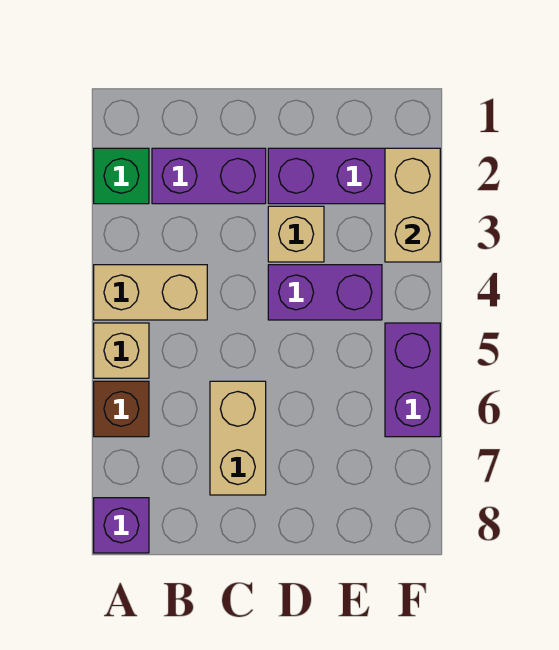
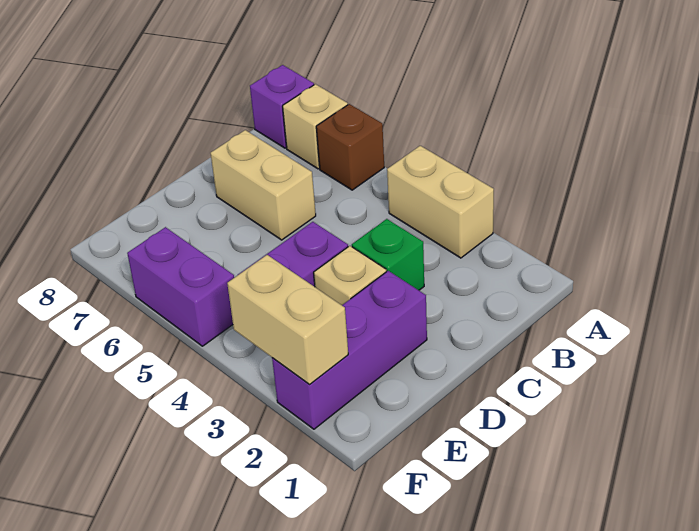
green brick A2 level 1 -> green brick C3 level 1
tan brick A4:B4 level 1 -> tan brick A3:A4 level 1
tan brick A5 level 1 -> tan brick A7 level 1
purple brick B2:C2 level 1 -> none

